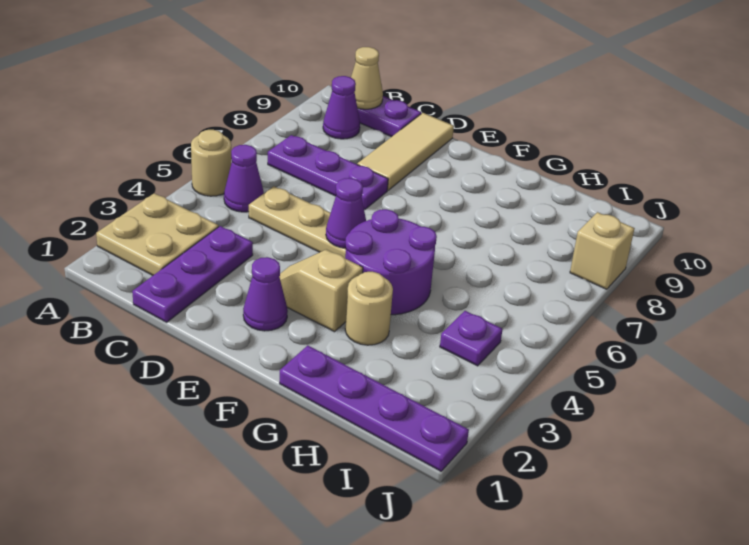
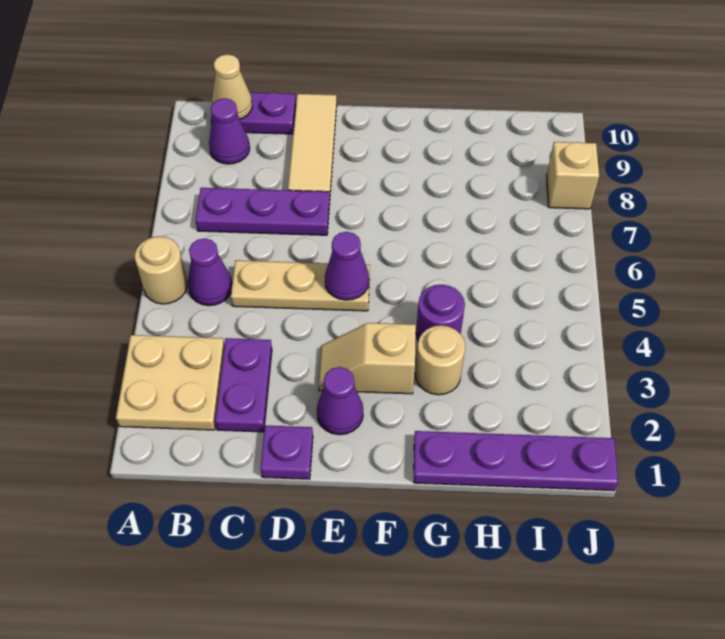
purple plate C1:C3 level 1 -> purple plate C2:C3 level 1
purple round brick F4:G5 level 1 -> purple round brick G4 level 1
purple plate I4 level 1 -> purple plate D1 level 1

